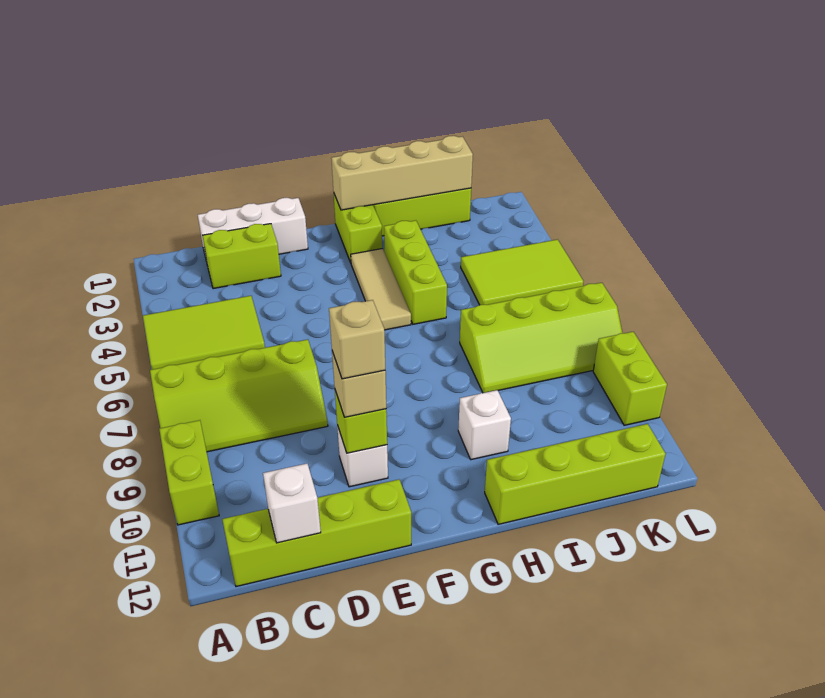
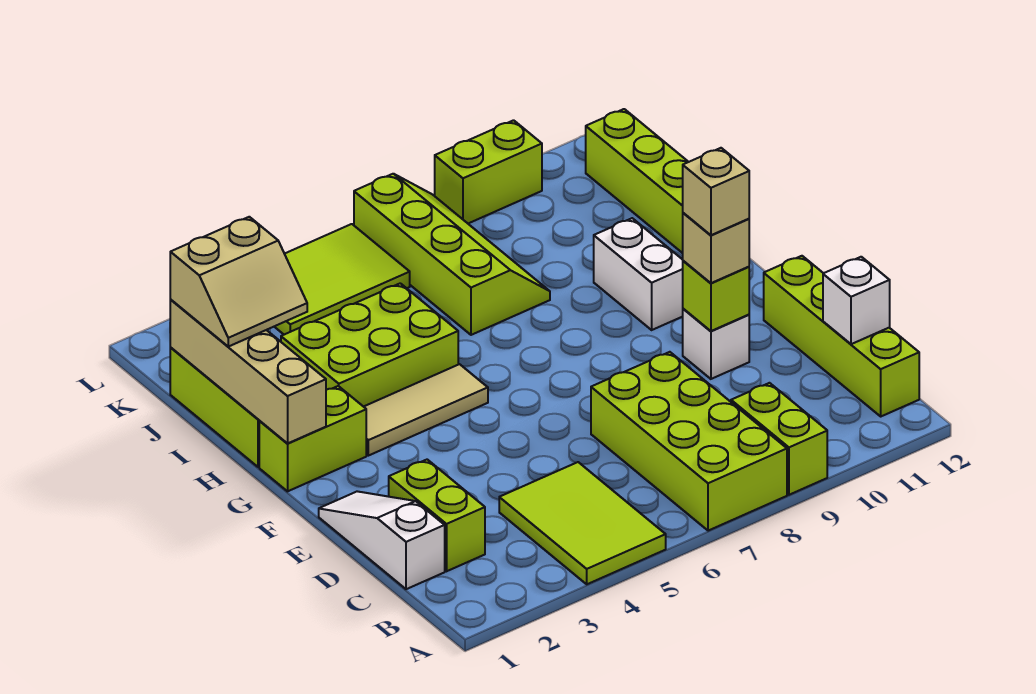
lime slope A7:D8 level 1 top 7 -> lime brick A7:D8 level 1
lime brick A9:A10 level 1 -> lime brick A9:B9 level 1
white brick C1:E1 level 1 -> white slope C1:E1 level 1 top C
lime brick H3:H5 level 1 -> lime brick H3:I5 level 1
white brick H10 level 1 -> white brick G10:H10 level 1
none -> tan slope I1:J2 level 3 top J
lime tile J4:L5 level 1 -> lime tile K4:L6 level 1

